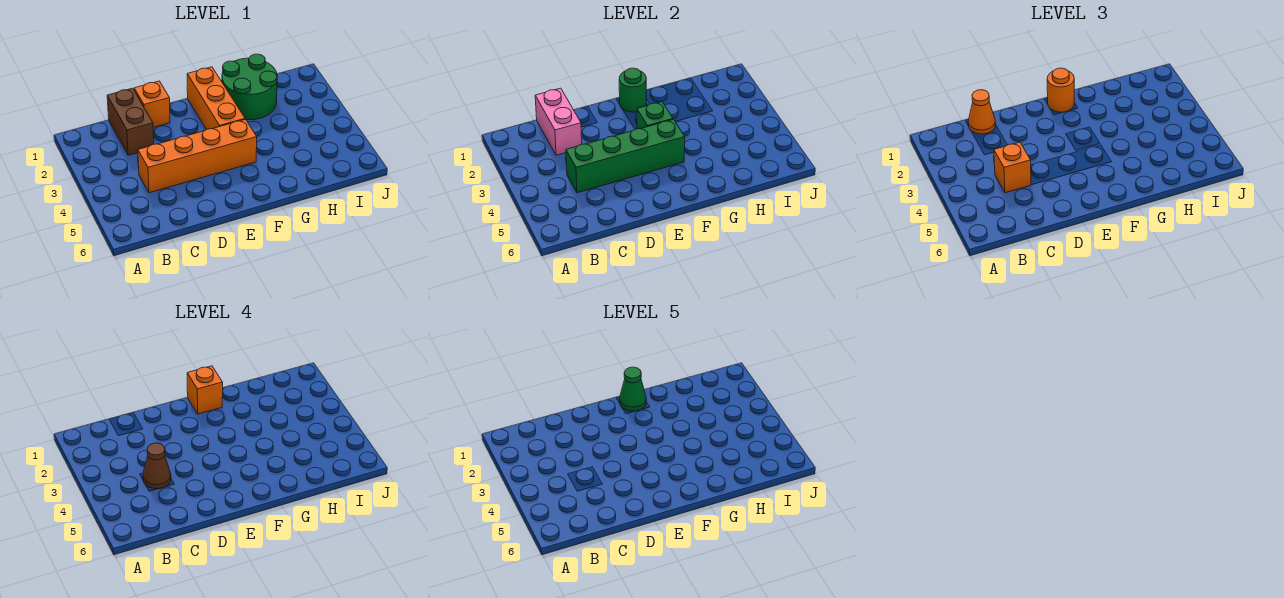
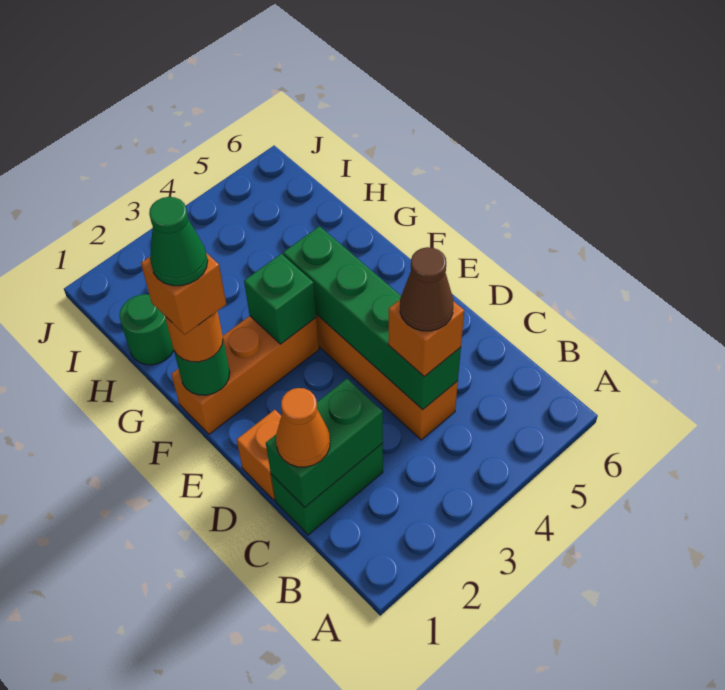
brown brick C1:C2 level 1 -> green brick C1:C2 level 1
pink brick C1:C2 level 2 -> green brick C1:C2 level 2
green round brick G1:H2 level 1 -> green round brick H1 level 1

